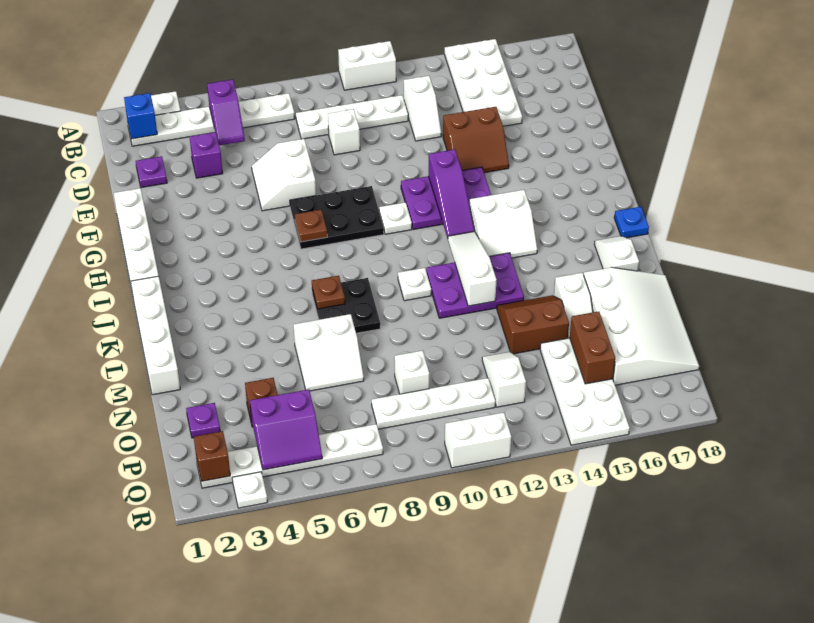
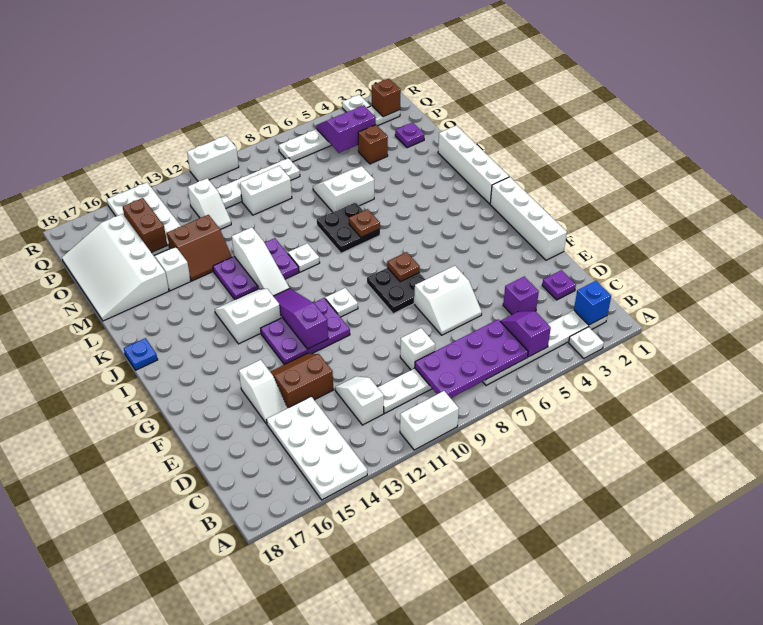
none -> purple plate B6:C9 level 2
white slope E6:F7 level 1 top 7 -> white slope E6:F7 level 1 top F
black plate G7:H9 level 1 -> black plate G7:H8 level 1
white slope K17:L17 level 1 top L -> white slope E15:F15 level 1 top F
white brick O9 level 1 -> white brick O9:O10 level 1

